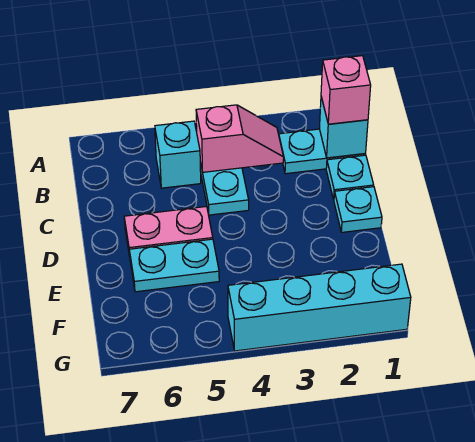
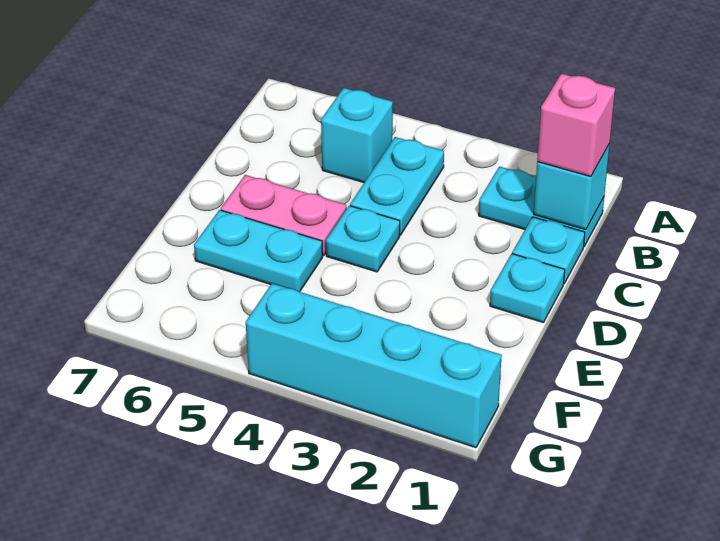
pink slope B3:B4 level 2 top 4 -> none
none -> cyan plate D4 level 1

